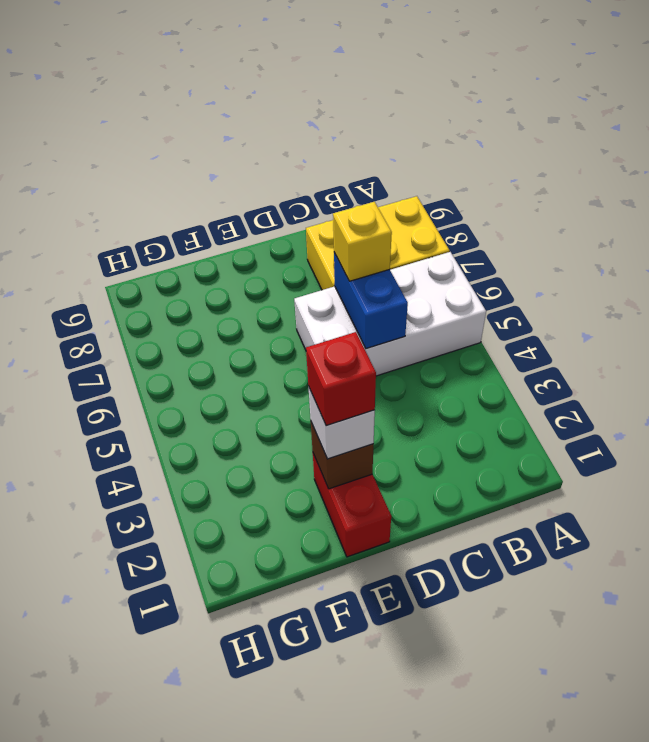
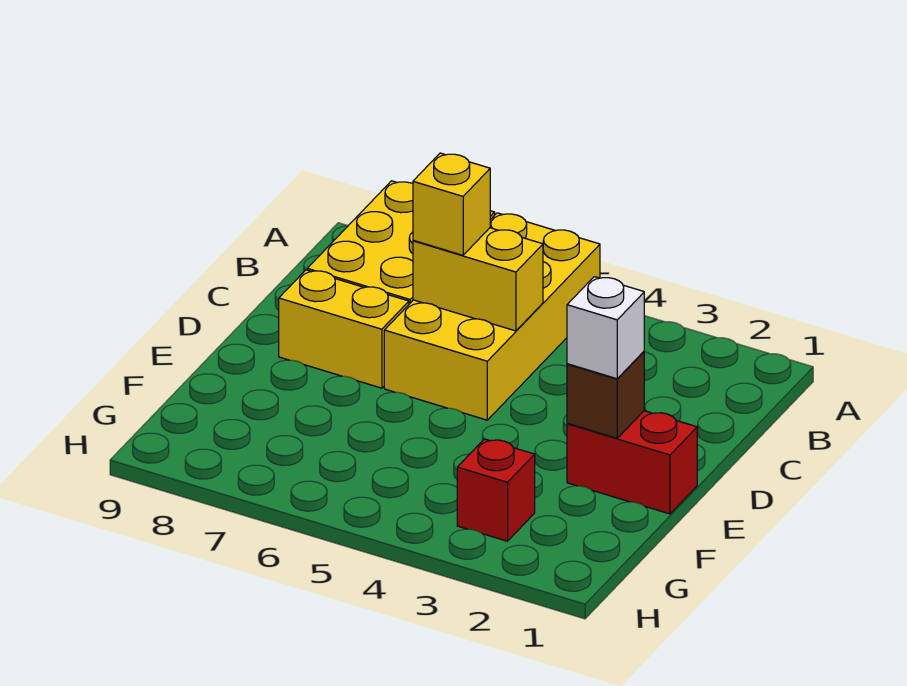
white brick A5:D6 level 1 -> yellow brick A5:D6 level 1
blue brick C5:C6 level 2 -> yellow brick C5:C6 level 2
none -> yellow brick D7:D8 level 1
red brick E2 level 4 -> red brick G3 level 1

